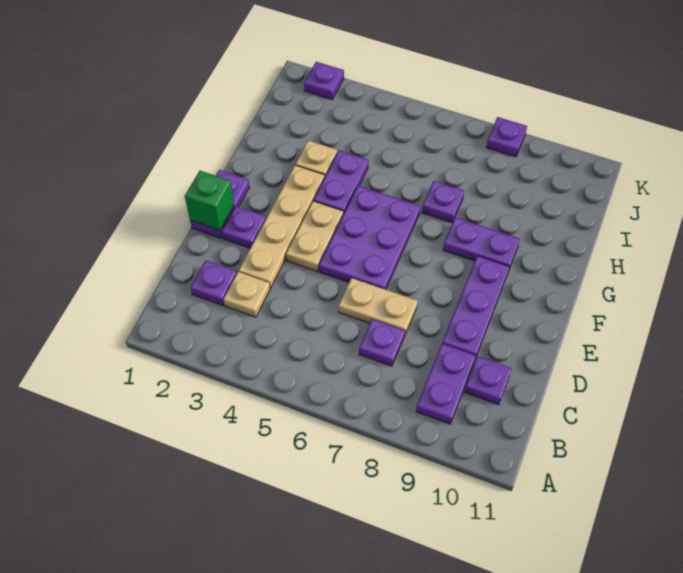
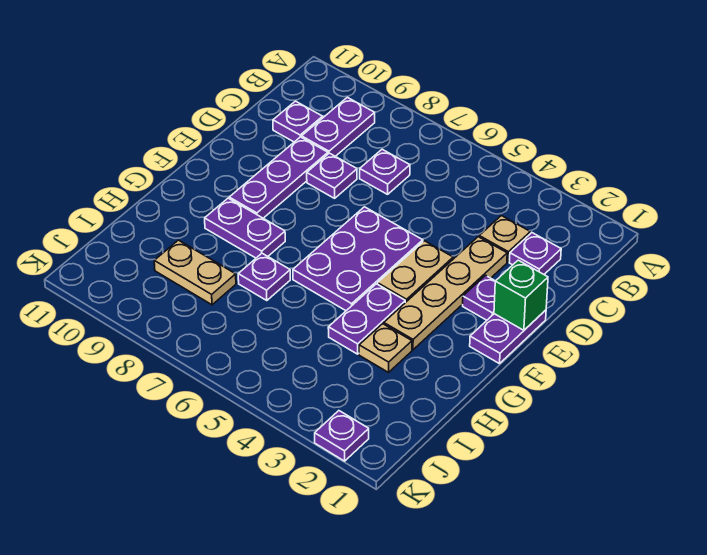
tan plate D6:D7 level 1 -> tan plate I8:I9 level 1
purple plate K8 level 1 -> purple plate D8 level 1

